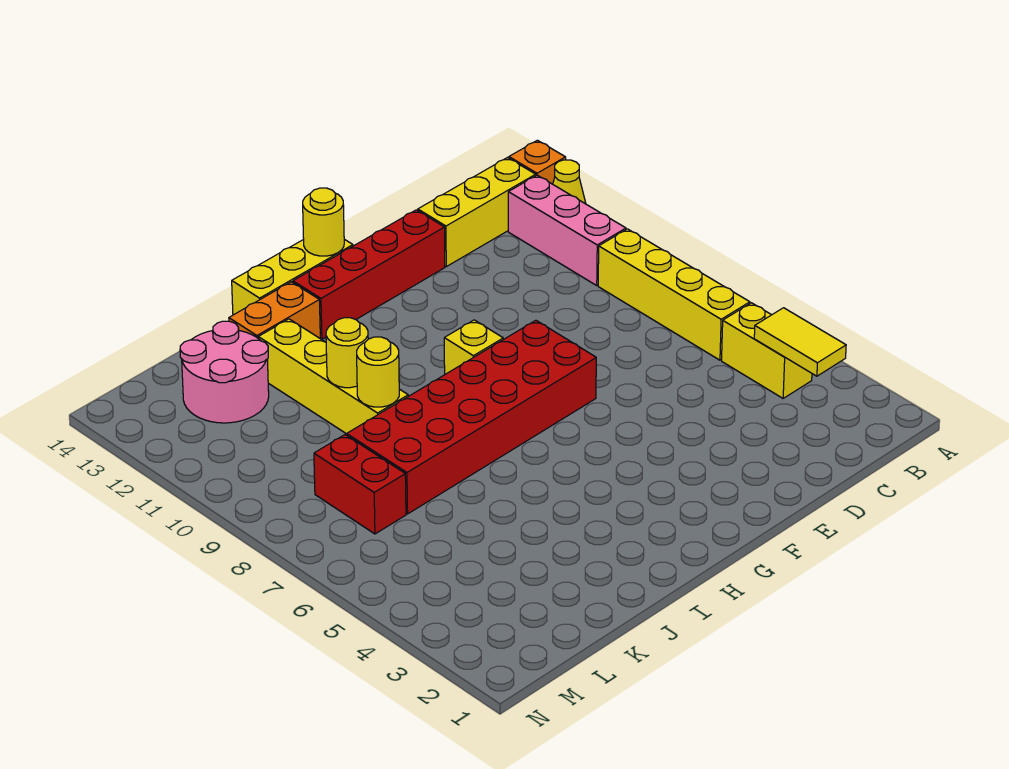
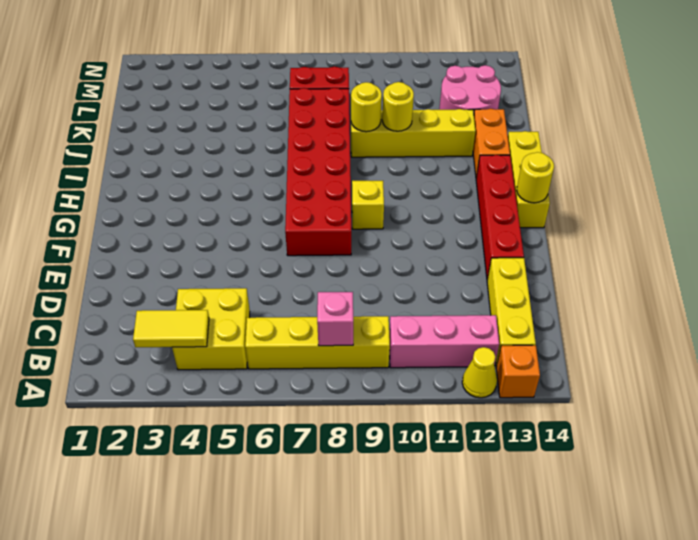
yellow brick B4:B5 level 1 -> yellow brick B4:C5 level 1
none -> pink brick B8 level 2

